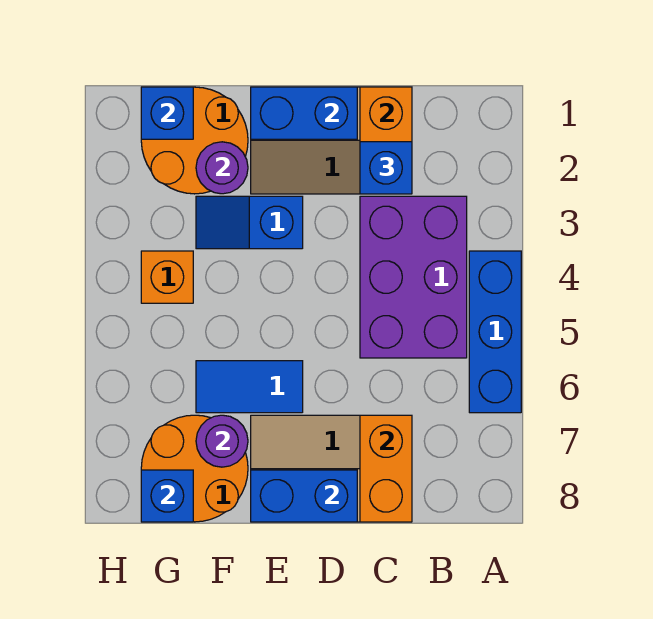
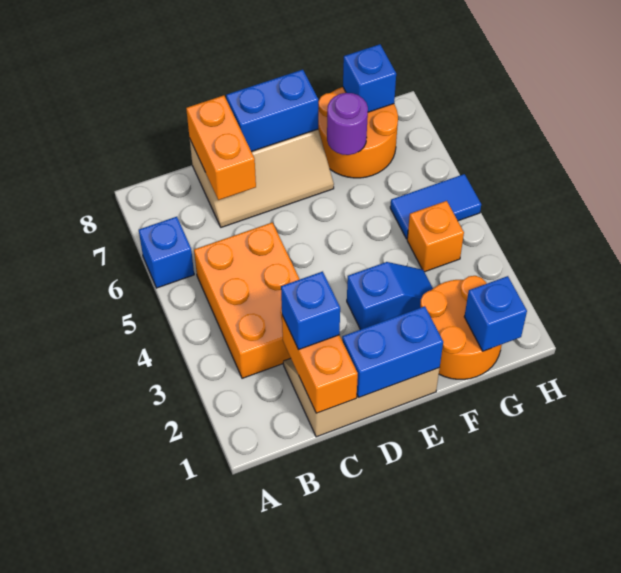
blue brick A4:A6 level 1 -> blue brick A6 level 1
purple brick B3:C5 level 1 -> orange brick B3:C5 level 1
blue tile E6:F6 level 1 -> blue tile G5:H5 level 1
purple round brick F2 level 2 -> none

